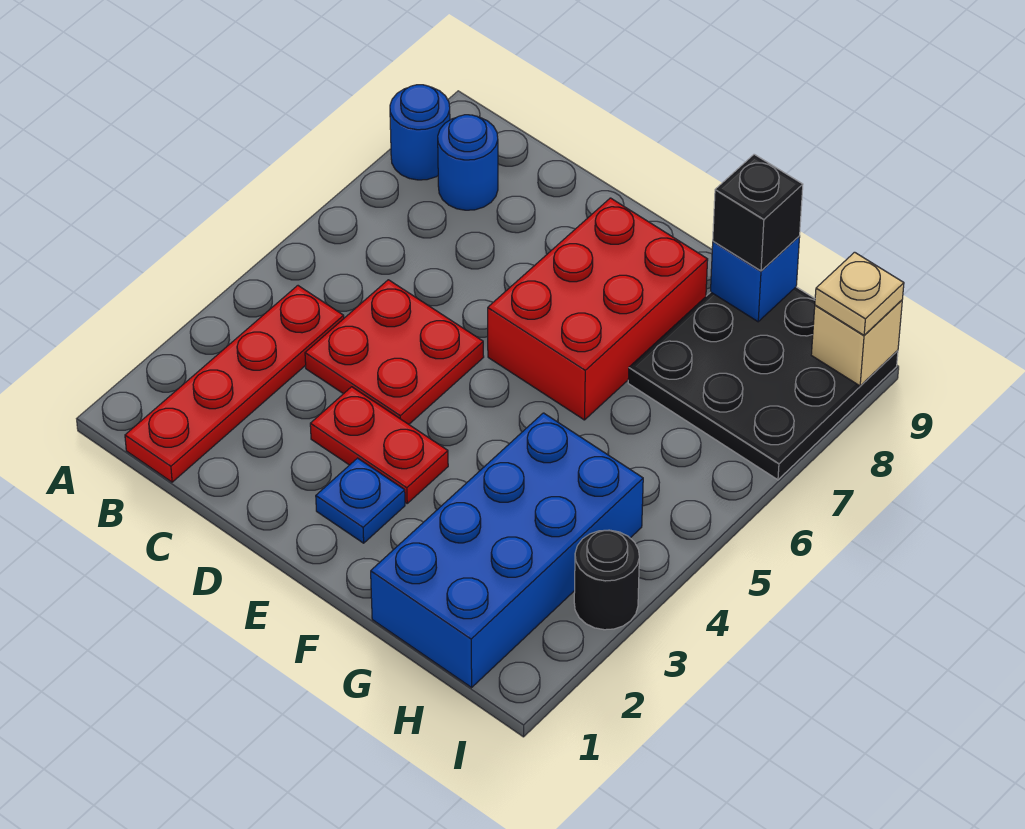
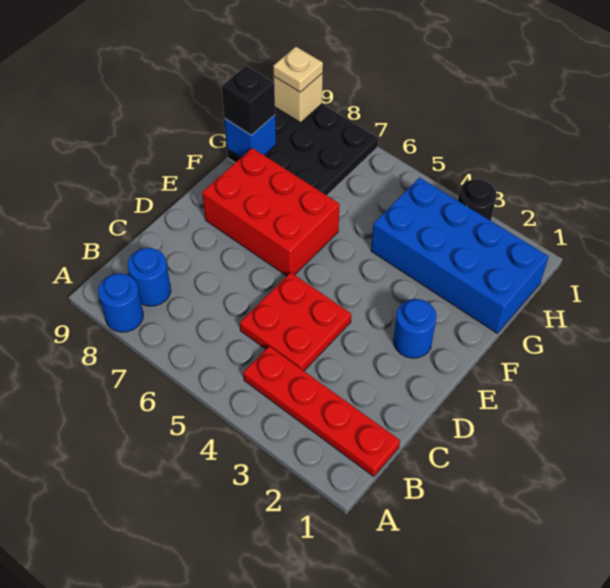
red plate D3:E3 level 1 -> none
blue plate E2 level 1 -> blue round brick E2 level 1

